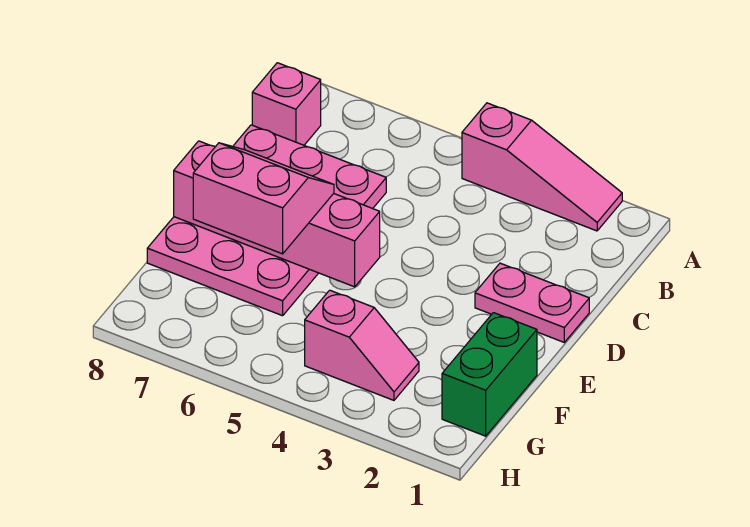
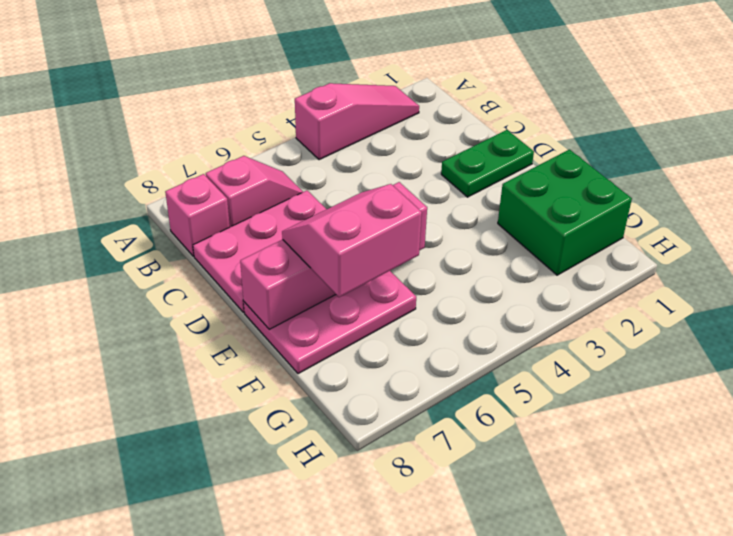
pink plate D1:D2 level 1 -> green plate D1:D2 level 1
green brick F1:G1 level 1 -> green brick F1:G2 level 1
pink slope G3:G4 level 1 top 4 -> pink slope B6:B7 level 1 top 7

